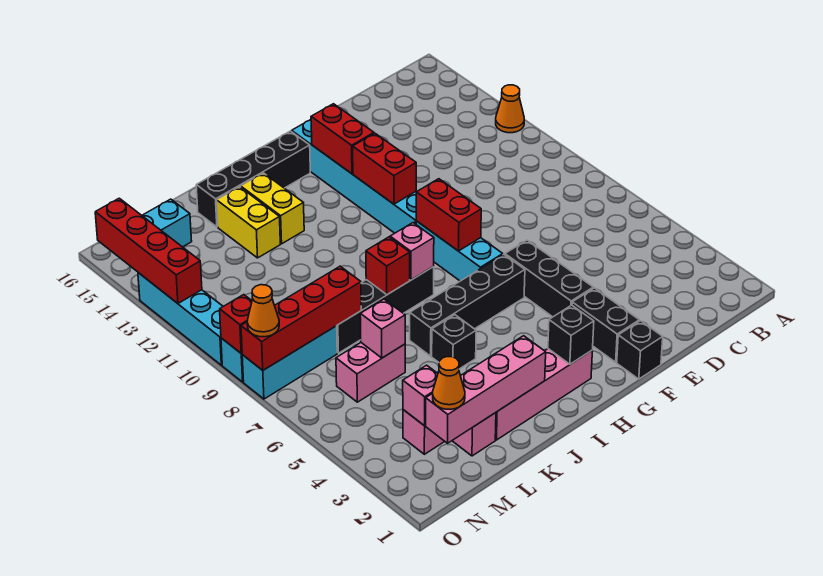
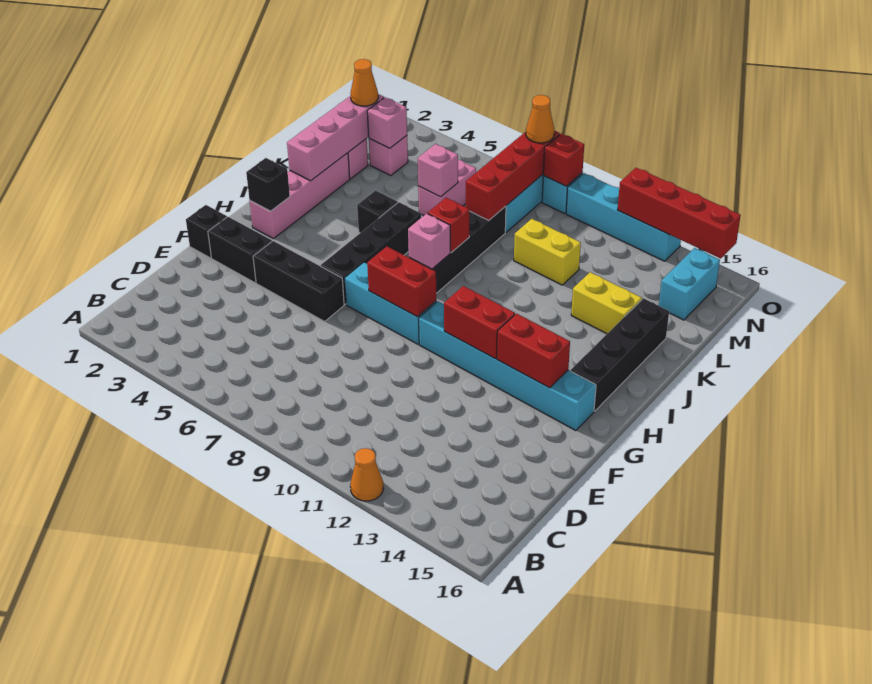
yellow brick J13:J14 level 1 -> yellow brick L10:L11 level 1

